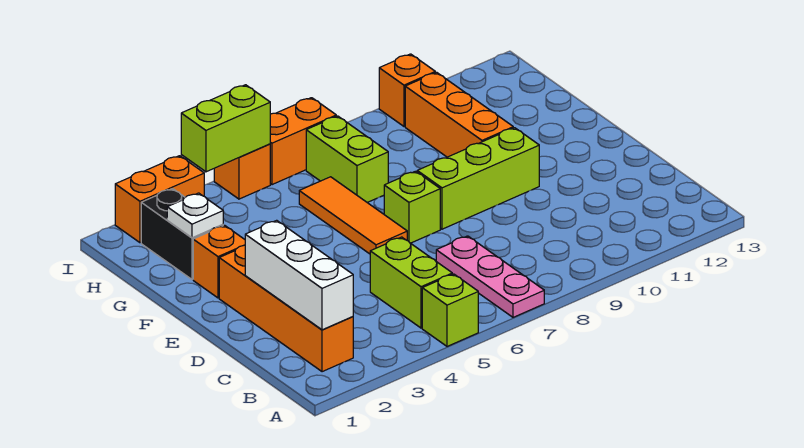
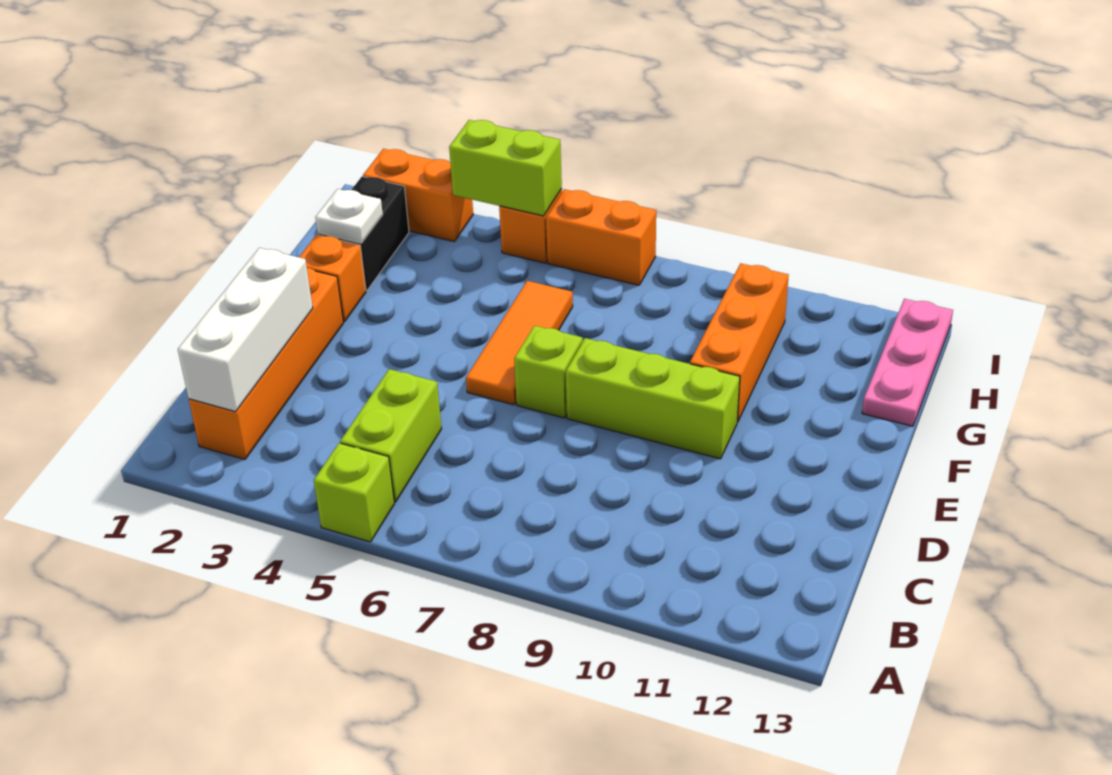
pink plate A7:C7 level 1 -> pink plate G13:I13 level 1
lime brick G7:H7 level 1 -> none
orange brick I10 level 1 -> none

